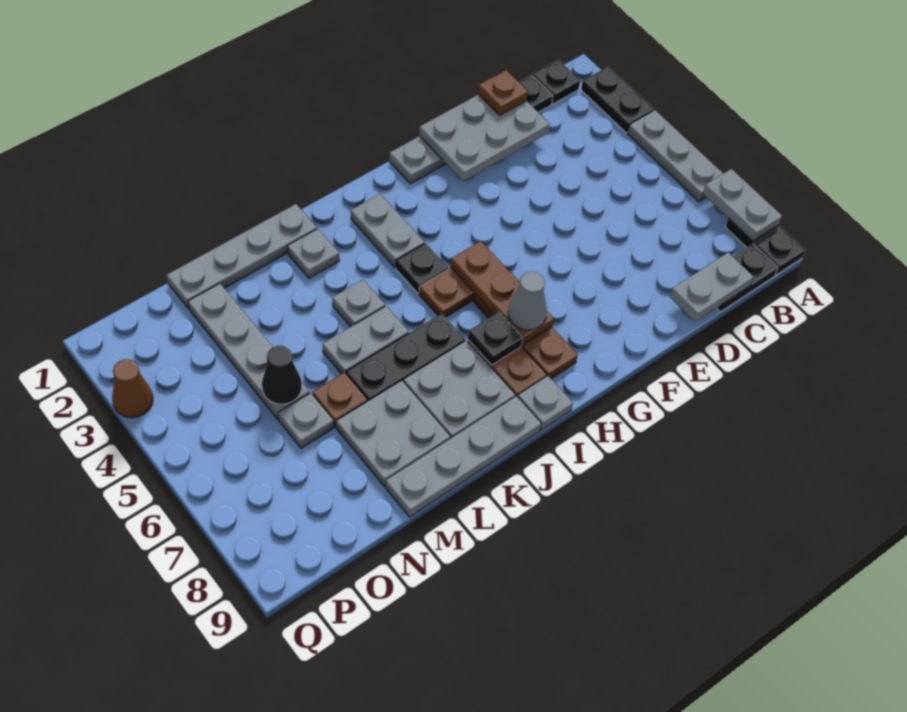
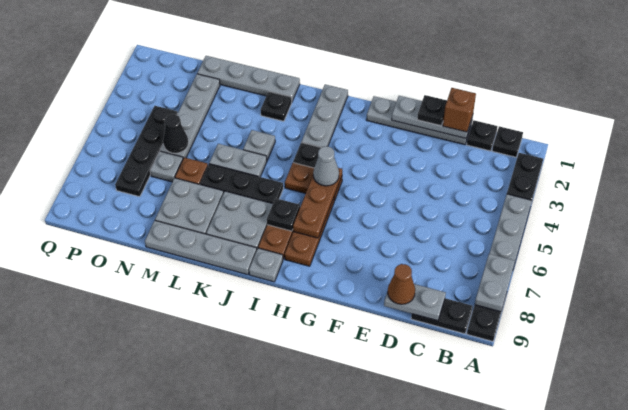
grey plate D1:F2 level 2 -> grey plate D1:F1 level 2
brown plate D1 level 3 -> brown brick D1 level 3
none -> black plate E1 level 3
grey cone H7 level 3 -> grey cone H5 level 3
grey plate I2:I3 level 1 -> grey plate I1:I3 level 1
grey plate K2 level 1 -> black plate K2 level 1
none -> black plate O4:O7 level 1
brown cone Q3 level 1 -> brown cone D9 level 3

